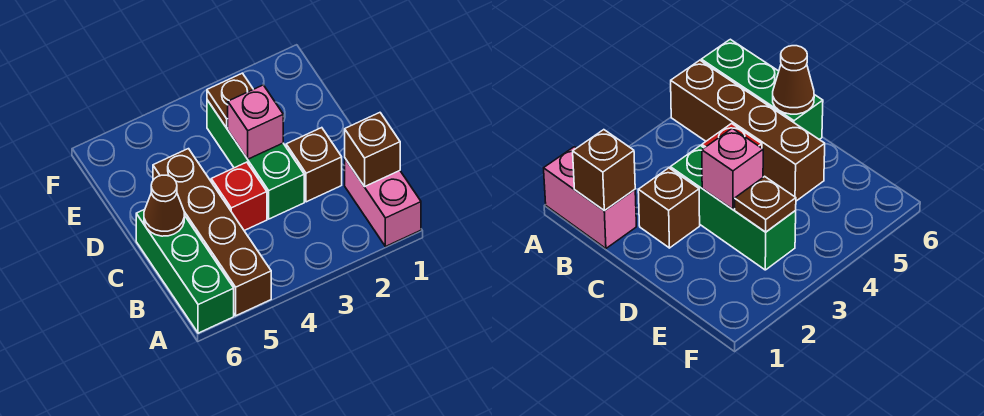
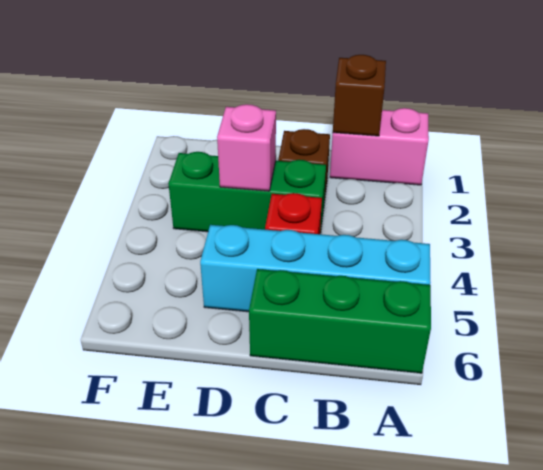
brown brick A5:D5 level 1 -> cyan brick A5:D5 level 1
brown cone C6 level 2 -> none
brown plate E3 level 2 -> none

